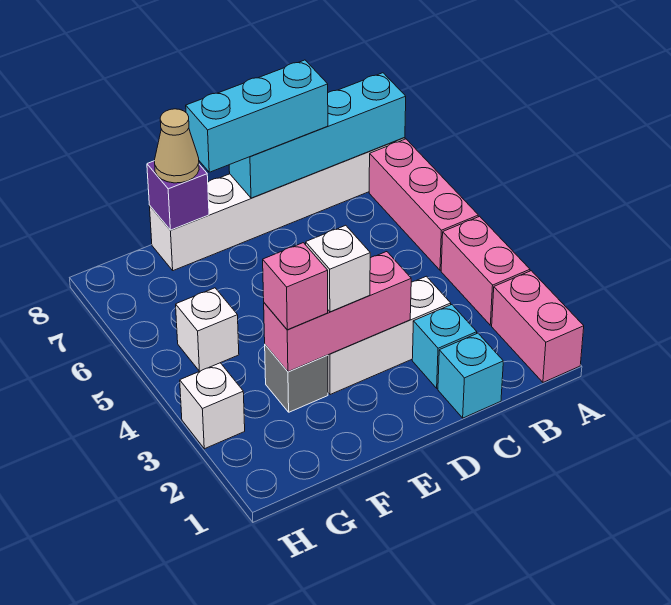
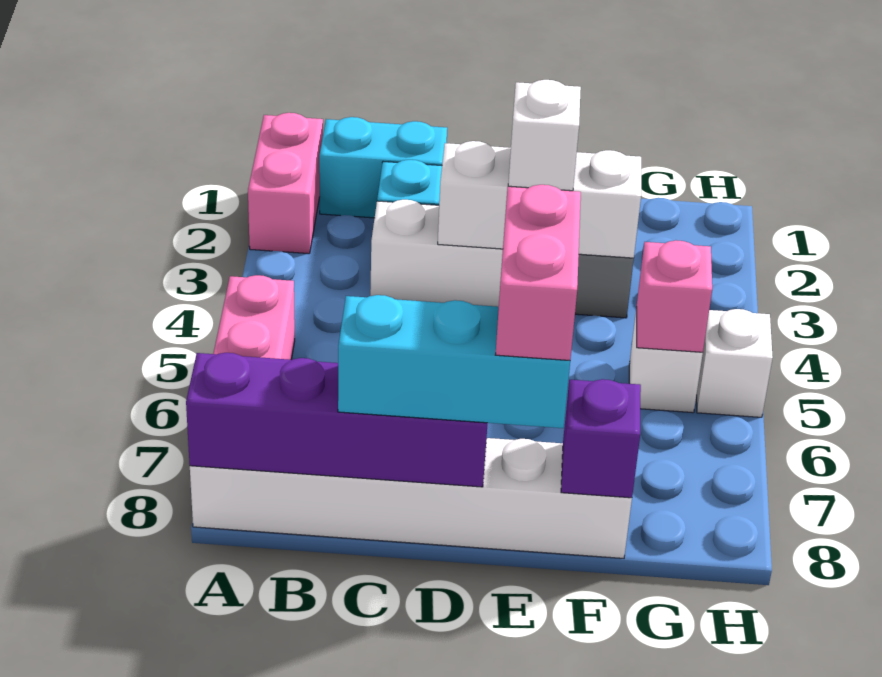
pink brick A3:A4 level 1 -> pink brick E7:E8 level 4
cyan brick A8:D8 level 2 -> purple brick A8:D8 level 2
cyan brick C1 level 1 -> cyan brick B1:C1 level 1
pink brick D3:F3 level 2 -> white brick D3:F3 level 2
pink brick F3 level 3 -> pink brick G5 level 2
tan cone F8 level 3 -> none
white brick H3 level 1 -> white brick H5 level 1

